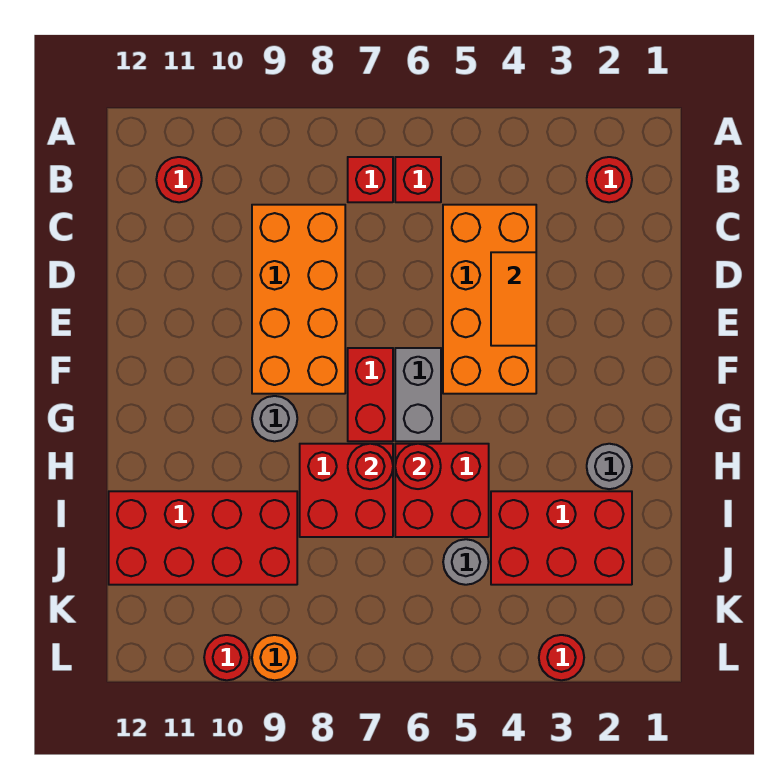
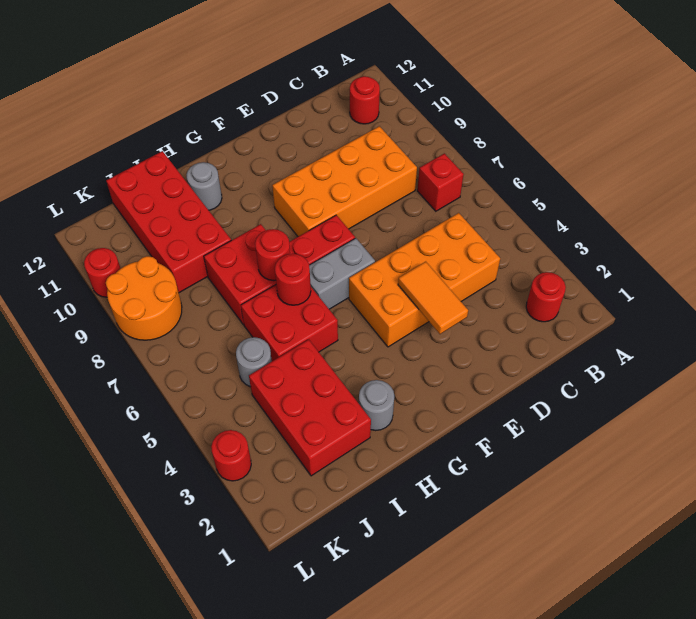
red brick B6 level 1 -> none
orange tile D4:E4 level 2 -> orange tile E3:E4 level 2
grey round brick G9 level 1 -> grey round brick H11 level 1
orange round brick L9 level 1 -> orange round brick K8:L9 level 1

